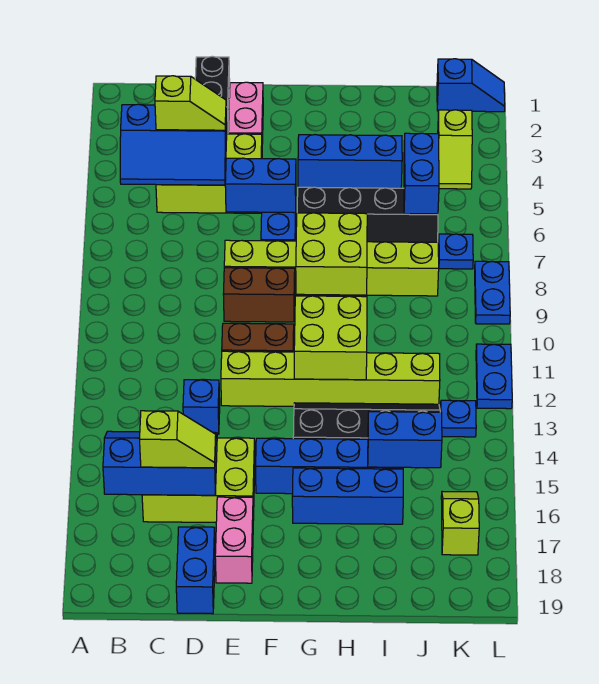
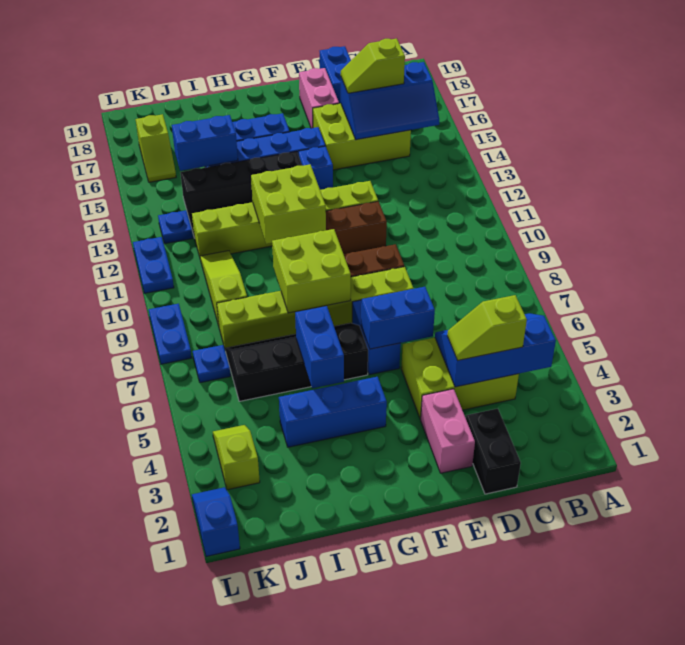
blue brick D13 level 1 -> blue brick F14 level 1
blue brick J5:J6 level 2 -> blue brick H5:H6 level 2
none -> lime slope J9:J11 level 1 top 9
blue slope K1:L1 level 1 top K -> blue slope L1:L2 level 1 top 1

